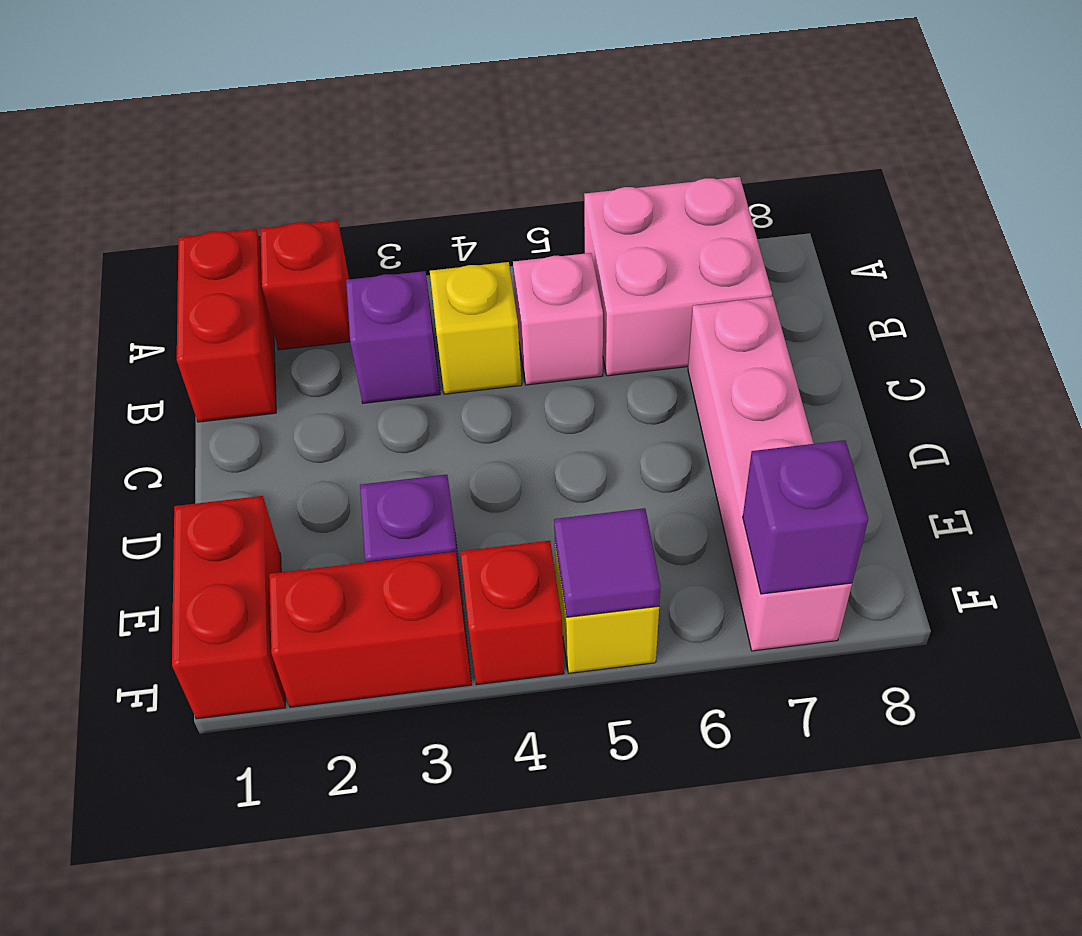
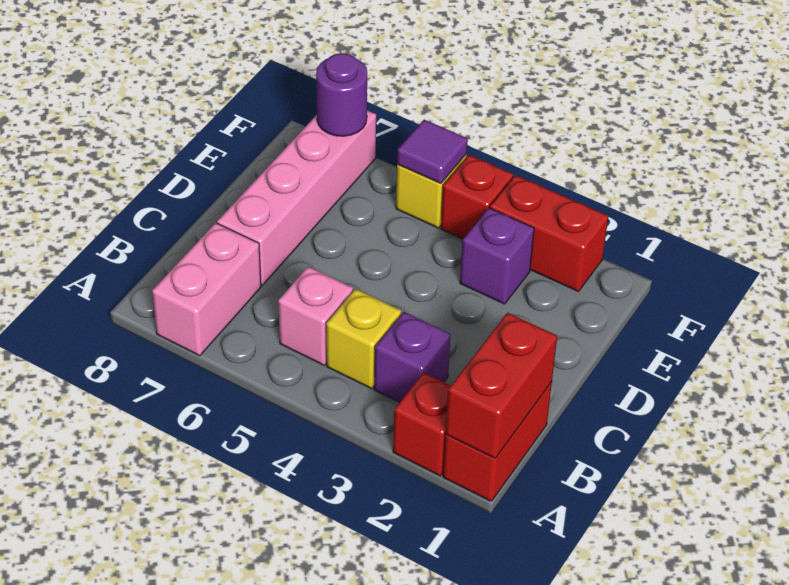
pink brick A6:B7 level 1 -> pink brick A7:B7 level 1
red brick E1:F1 level 1 -> red brick A1:B1 level 2
purple brick F7 level 2 -> purple round brick F7 level 2

